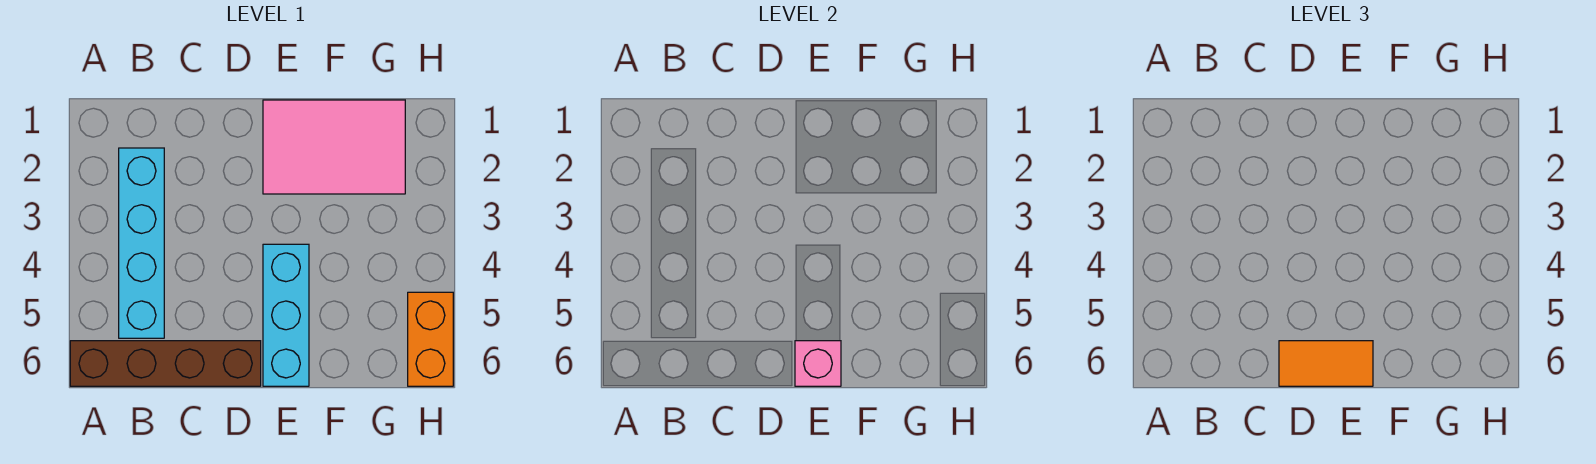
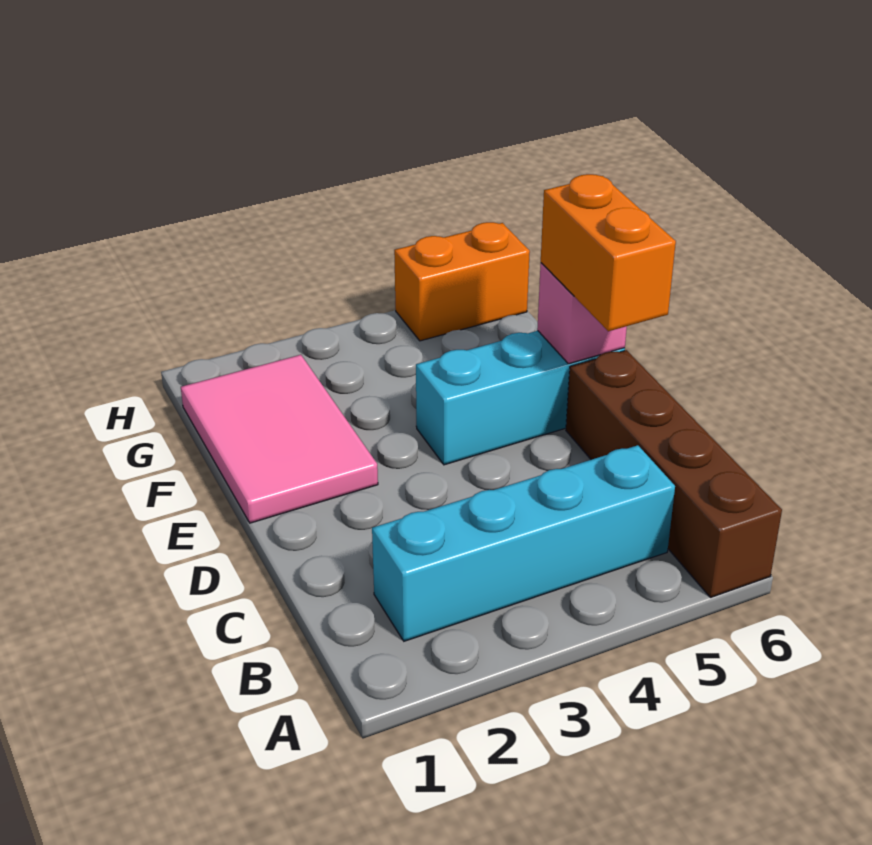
orange tile D6:E6 level 3 -> orange brick D6:E6 level 3

